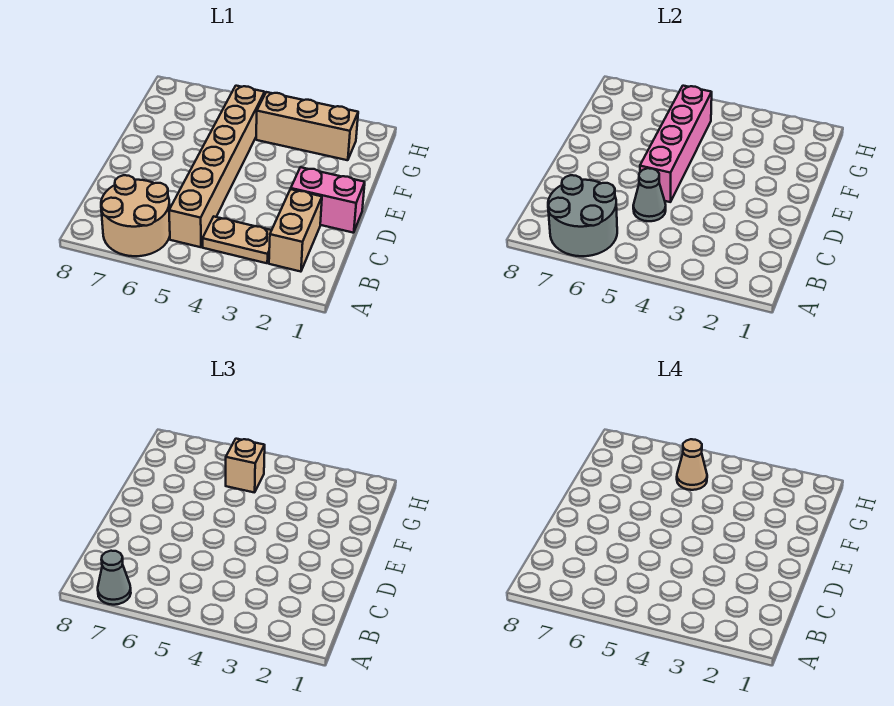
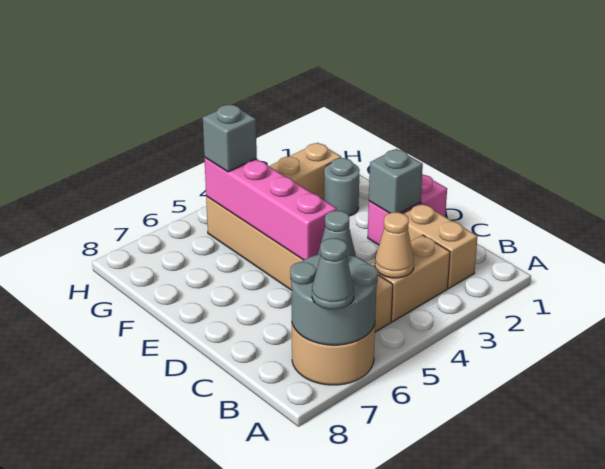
tan plate B3:B4 level 1 -> tan brick B3:B4 level 1
none -> grey brick D2 level 2
none -> grey round brick F2 level 1
tan brick G5 level 3 -> grey brick G5 level 3
tan cone G5 level 4 -> tan cone B4 level 2

